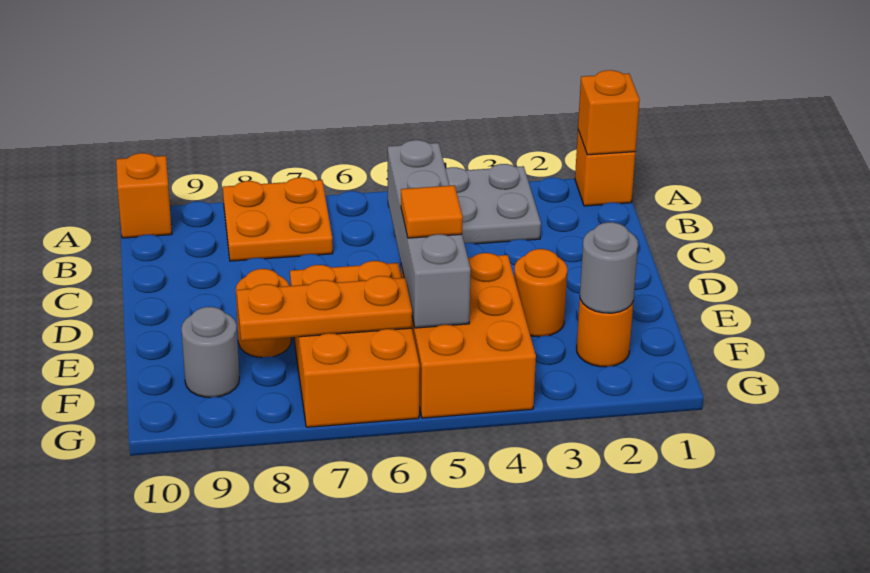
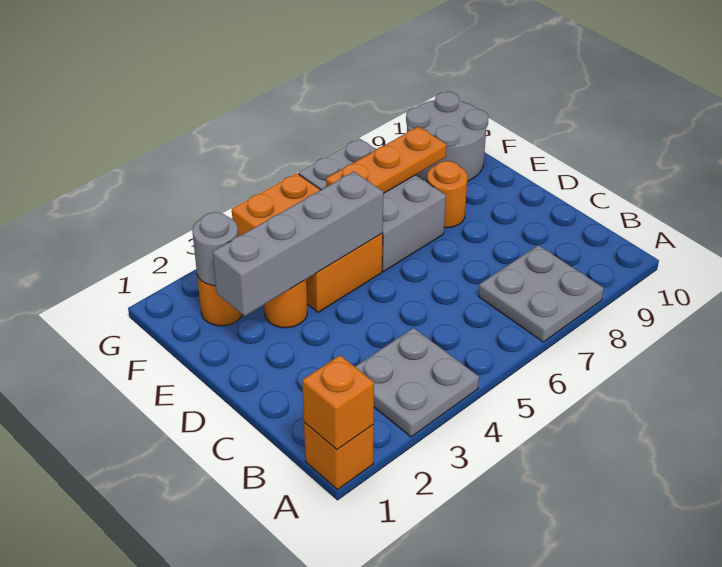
orange plate A7:B8 level 1 -> grey plate A7:B8 level 1
orange brick A10 level 1 -> none
grey brick C5:F5 level 2 -> grey brick E2:E5 level 2
orange tile E5 level 3 -> none
orange brick E6:G7 level 1 -> grey brick E6:G7 level 1
grey round brick F9 level 1 -> grey round brick F9:G10 level 1

